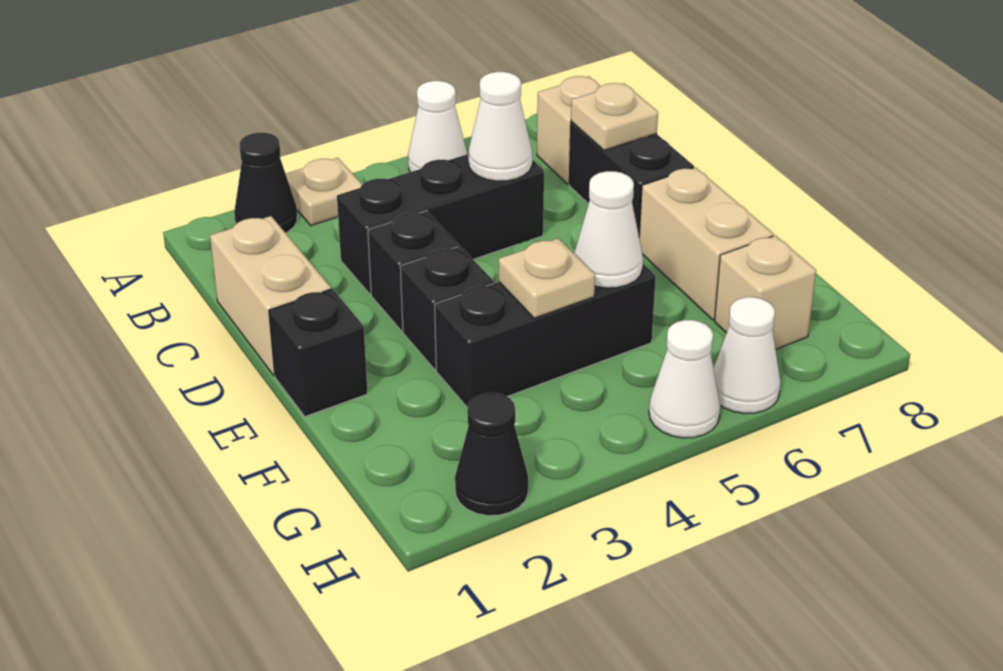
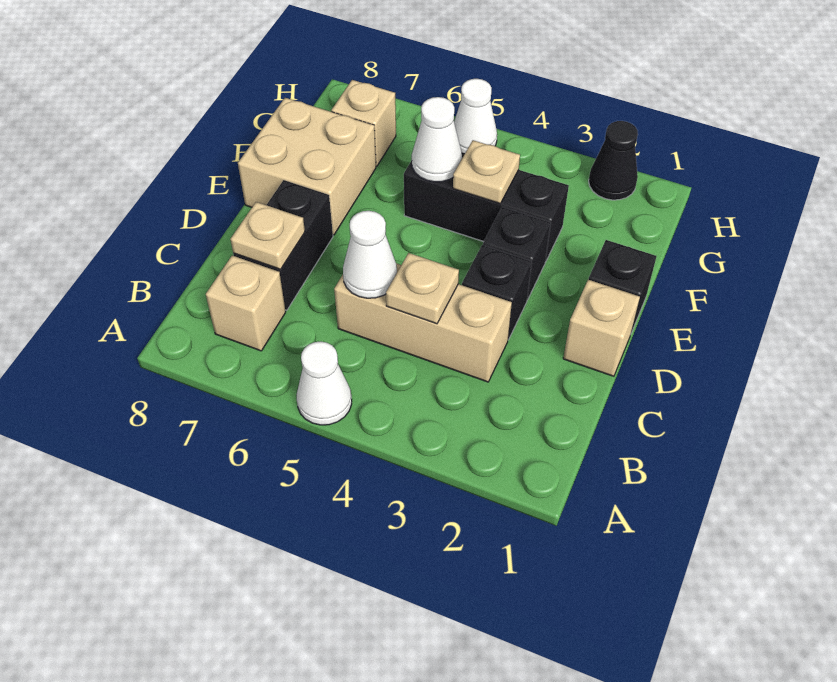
black cone A2 level 1 -> none
tan plate A3 level 1 -> tan plate C4 level 2
tan brick C1:D1 level 1 -> tan brick D1 level 1
black brick C3:C5 level 1 -> tan brick C3:C5 level 1
tan brick E7:F7 level 1 -> tan brick E7:F8 level 1
white cone H6 level 1 -> none

